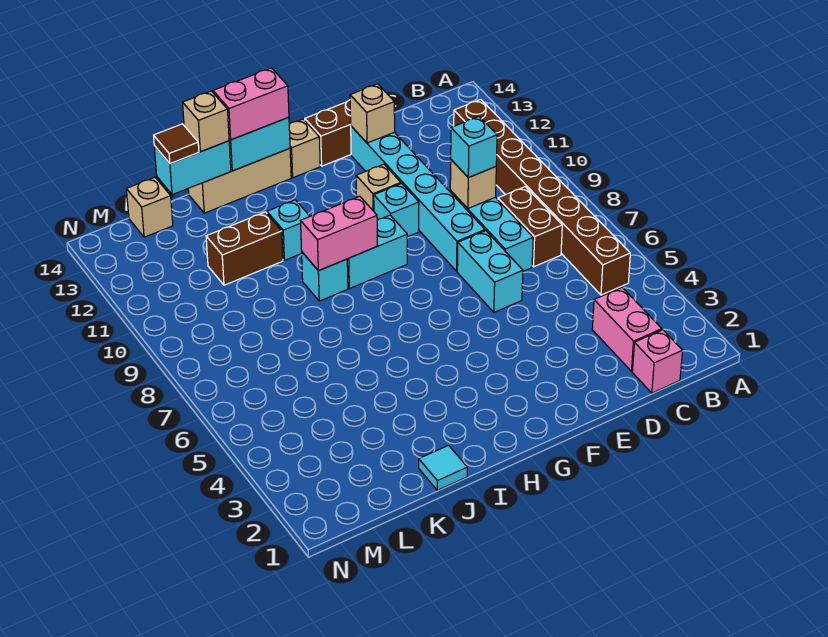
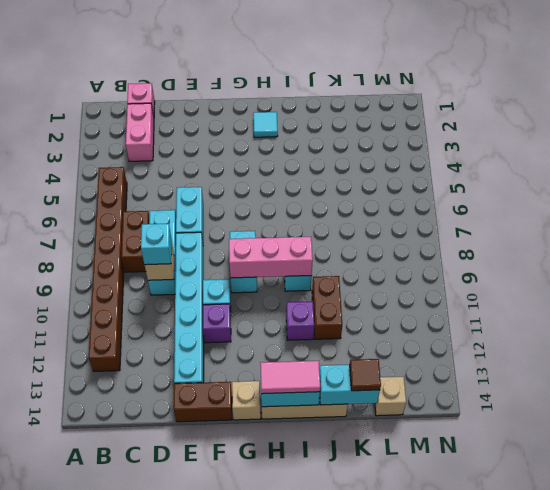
tan brick E13 level 2 -> none
tan brick F11 level 1 -> purple brick F11 level 1
cyan brick G9:H9 level 1 -> cyan brick G8:G9 level 1
pink brick H9:I9 level 2 -> pink brick G9:I9 level 2
pink brick H14:I14 level 3 -> pink tile H14:I14 level 3
cyan brick I11 level 1 -> purple brick I11 level 1
cyan tile J1 level 1 -> cyan tile H2 level 1
brown brick J11:K11 level 1 -> brown brick J10:J11 level 1
tan brick J14 level 3 -> none

